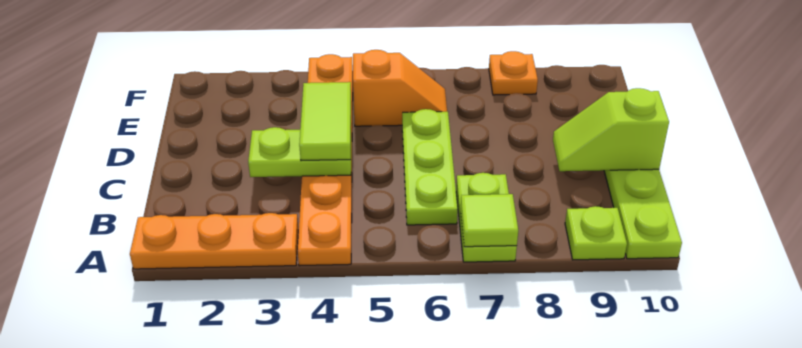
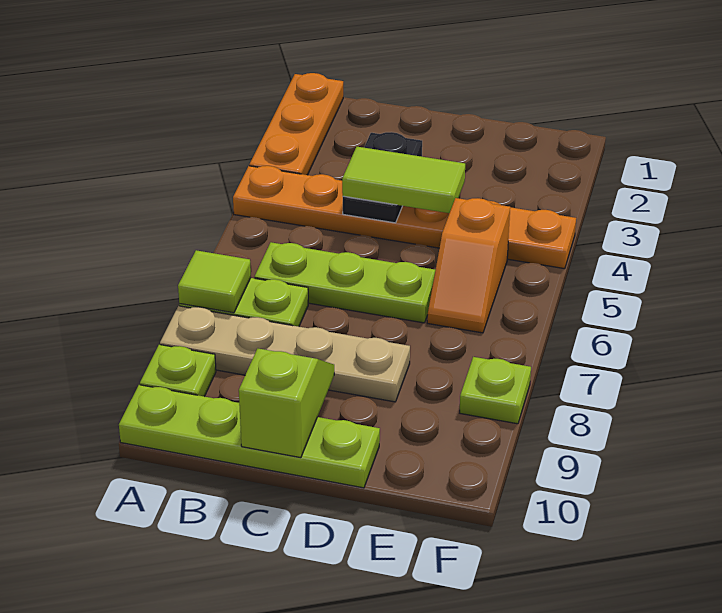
none -> tan plate A8:D8 level 1
lime plate C3:C4 level 2 -> black plate C3:C4 level 2
orange plate F8 level 1 -> lime plate F8 level 1

